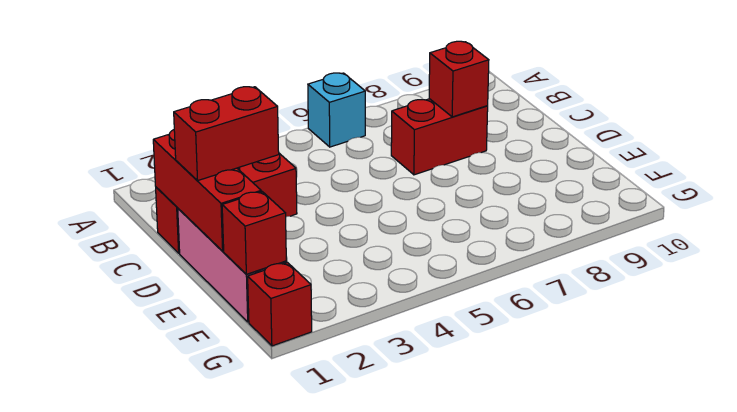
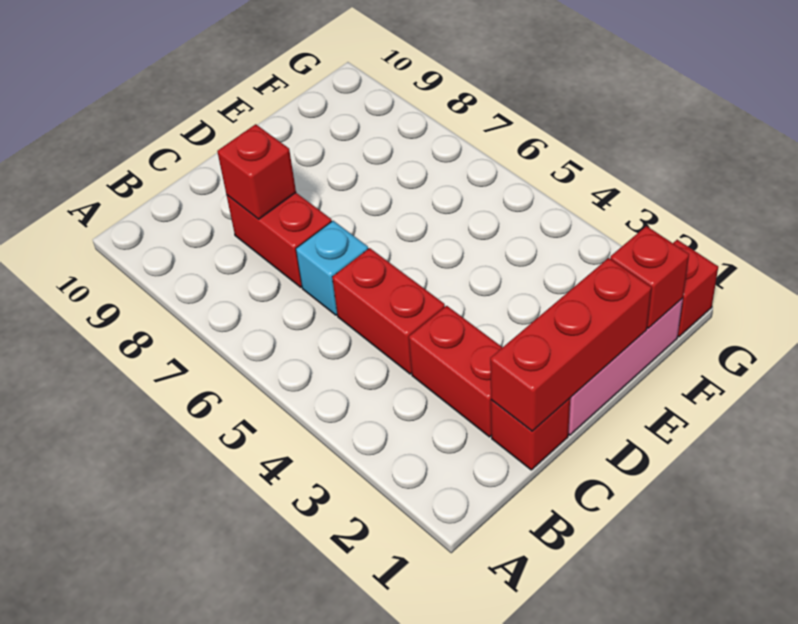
cyan brick A6 level 1 -> cyan brick C6 level 1
red brick D1:D2 level 3 -> red brick C4:C5 level 1

